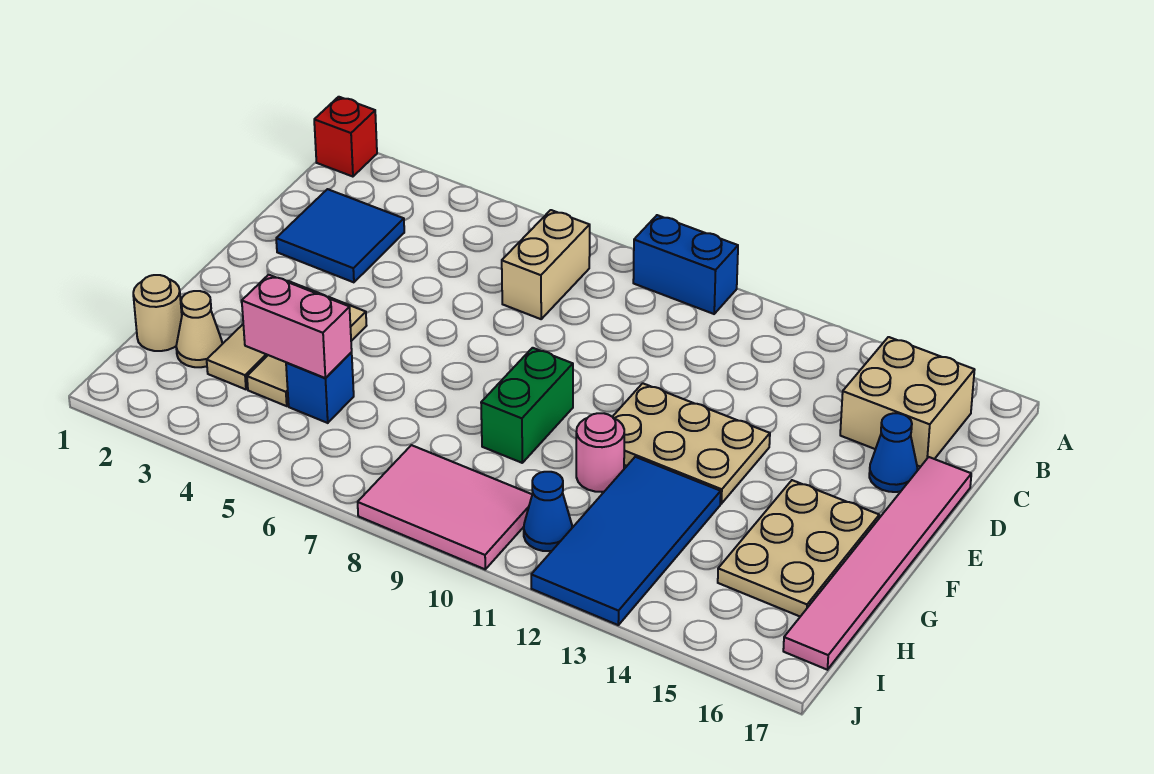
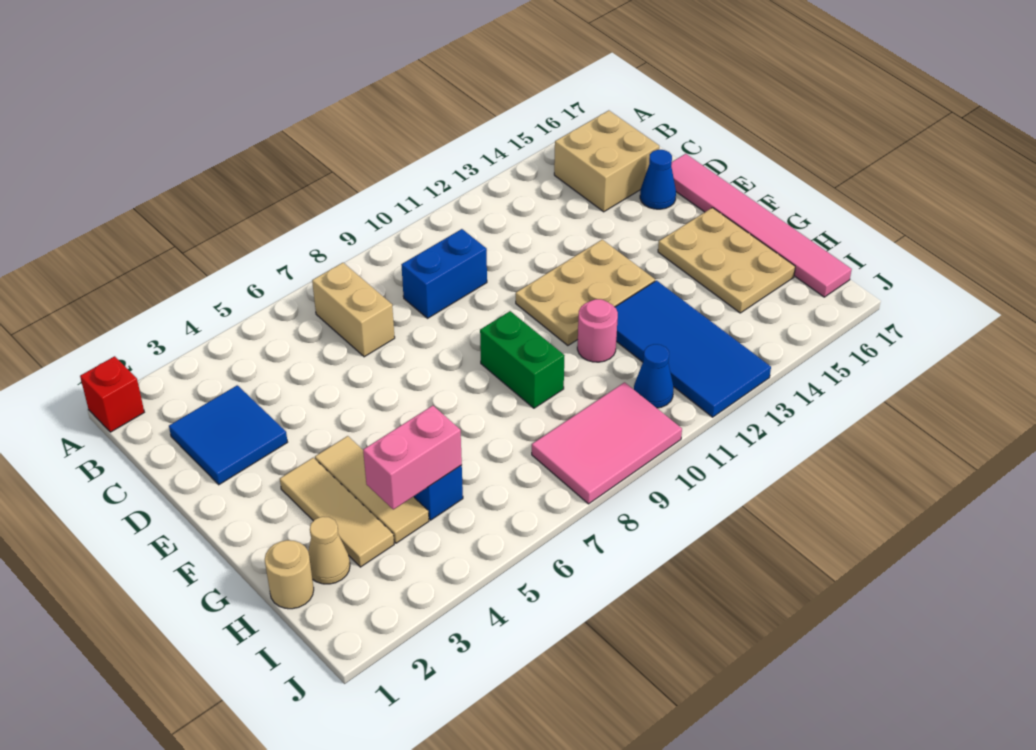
blue brick A9:A10 level 1 -> blue brick C9:C10 level 1

